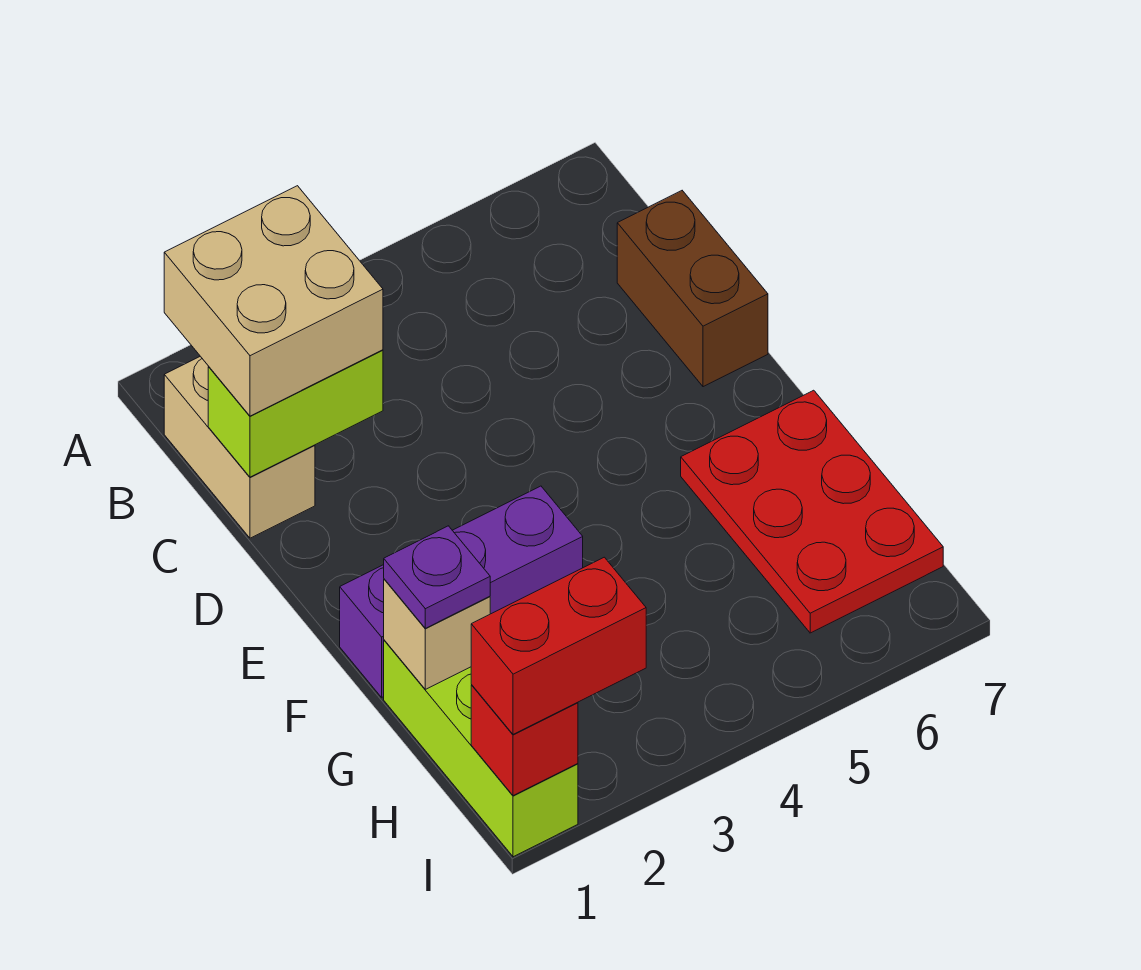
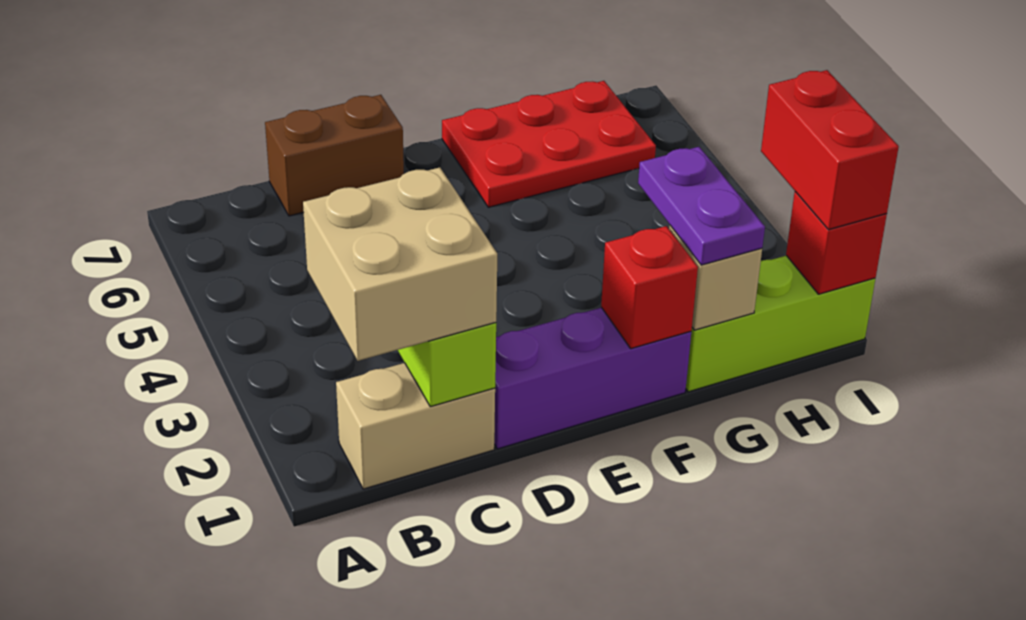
purple brick F1:F3 level 1 -> purple brick D1:F1 level 1
none -> red brick F1 level 2
purple plate G1 level 3 -> purple plate G1:G2 level 3

